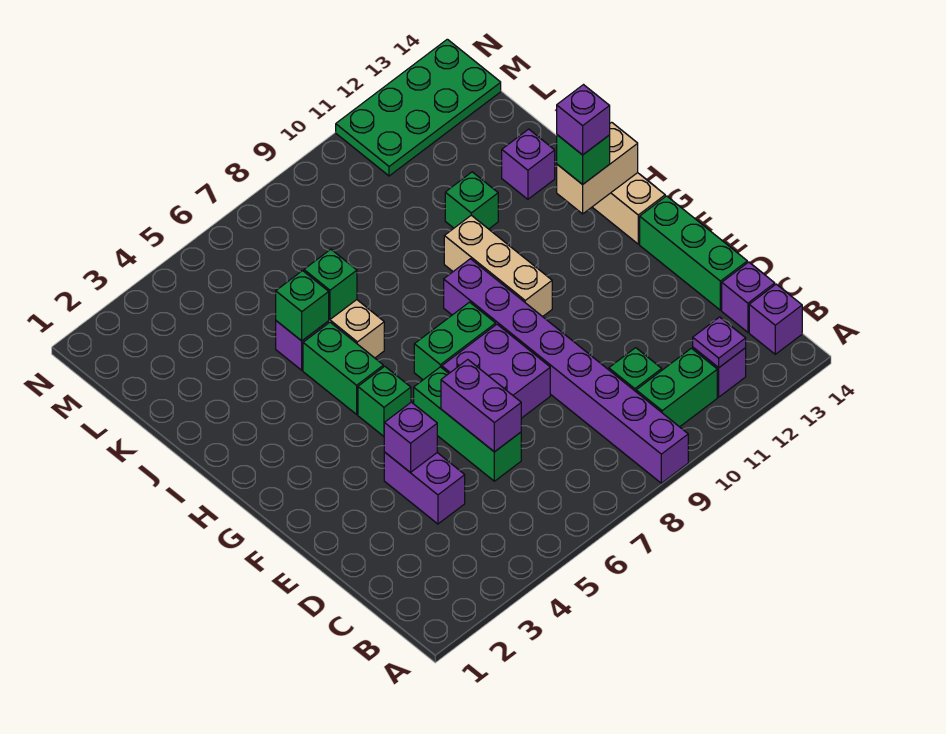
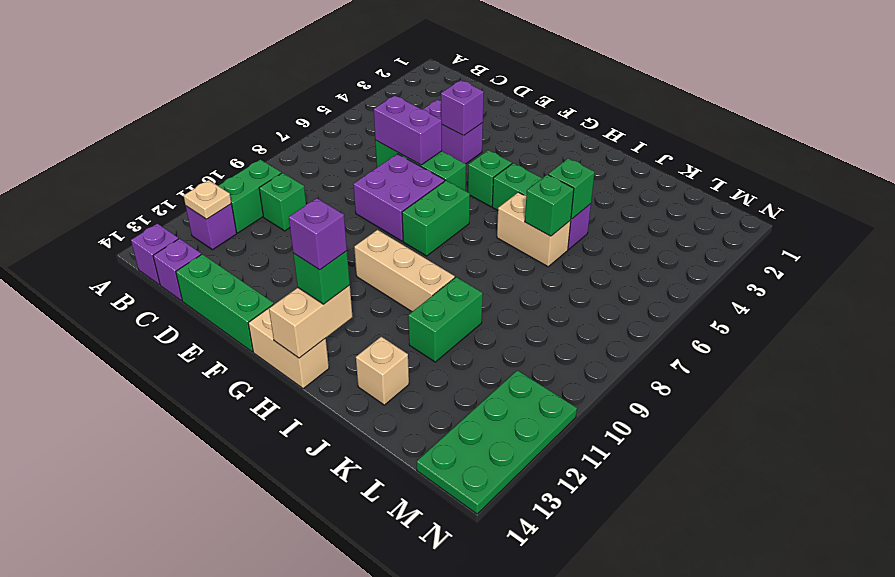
purple brick A9:H9 level 1 -> none
purple plate B12 level 2 -> tan plate B12 level 2
green brick J11 level 1 -> green brick J10:J11 level 1
purple brick J13 level 1 -> tan brick J13 level 1

